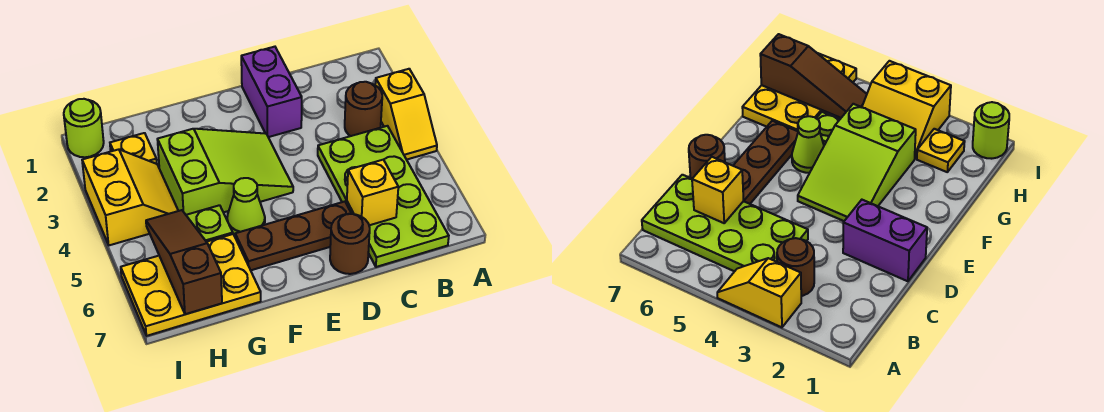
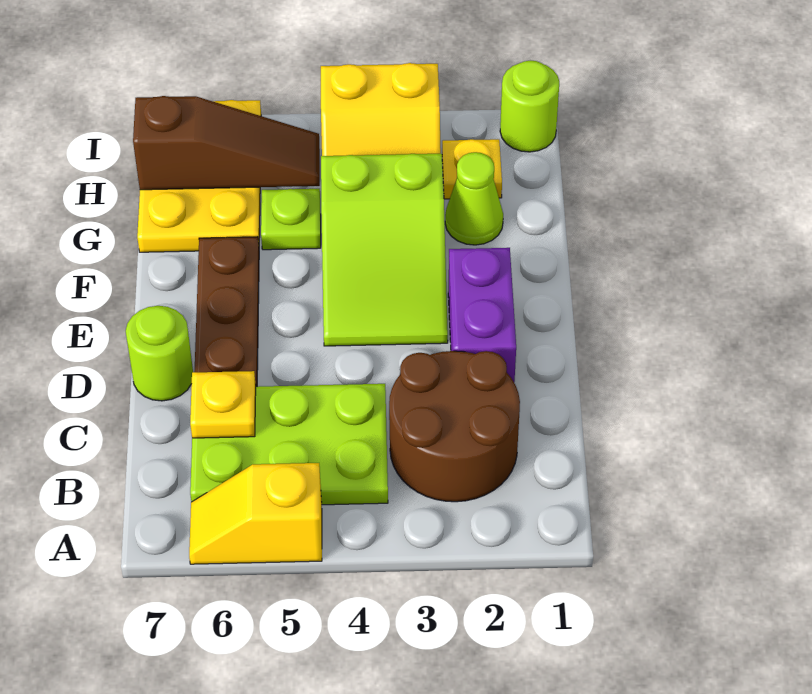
yellow slope A3:A4 level 1 top 3 -> yellow slope A5:A6 level 1 top 5
brown round brick B3 level 1 -> brown round brick B2:C3 level 1
lime plate B4:C7 level 1 -> lime plate B4:C6 level 1
yellow brick C6 level 2 -> yellow plate C6 level 2
purple brick D1:D2 level 1 -> purple brick D2:E2 level 1
brown round brick D7 level 1 -> lime round brick D7 level 1
lime cone F5 level 1 -> lime cone G2 level 1

